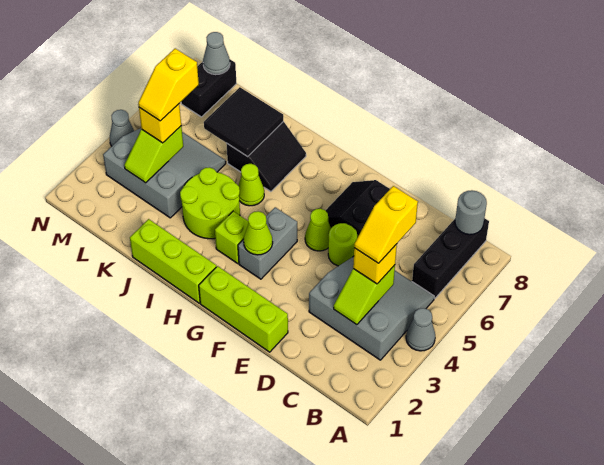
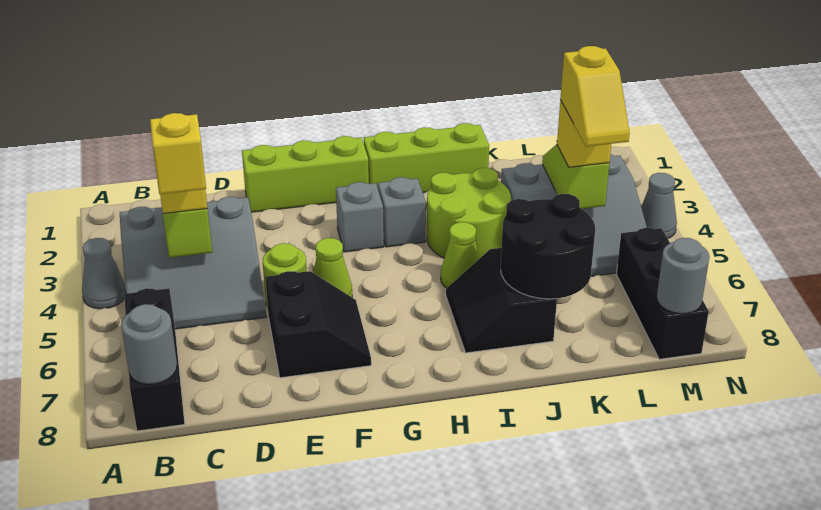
grey brick G3:G4 level 1 -> grey brick G3 level 1
lime cone G3 level 2 -> none
lime brick H3 level 1 -> grey brick H3 level 1
black tile J6:K7 level 2 -> black round brick J6:K7 level 2
yellow slope L4:L5 level 4 top 5 -> yellow slope L4:L5 level 4 top 4
black brick M7:M8 level 1 -> black brick M6:M8 level 1
grey cone M8 level 2 -> grey round brick M8 level 2

